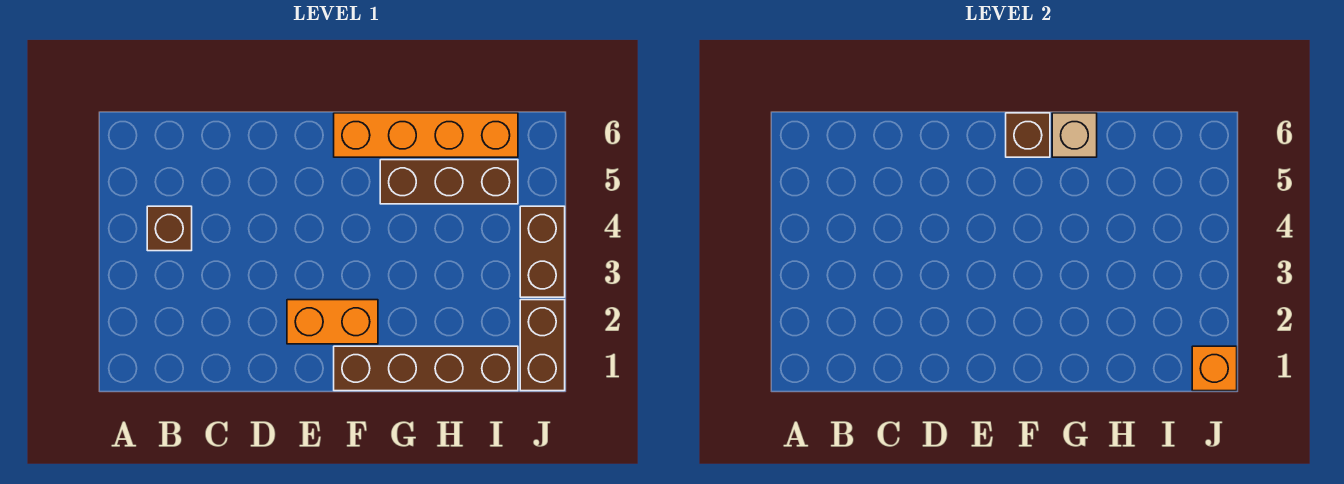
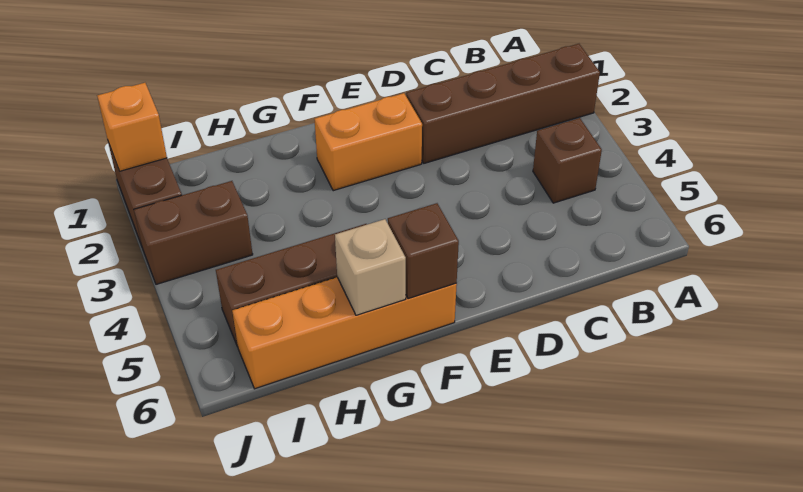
brown brick F1:I1 level 1 -> brown brick A2:D2 level 1
brown brick J3:J4 level 1 -> brown brick I3:J3 level 1

